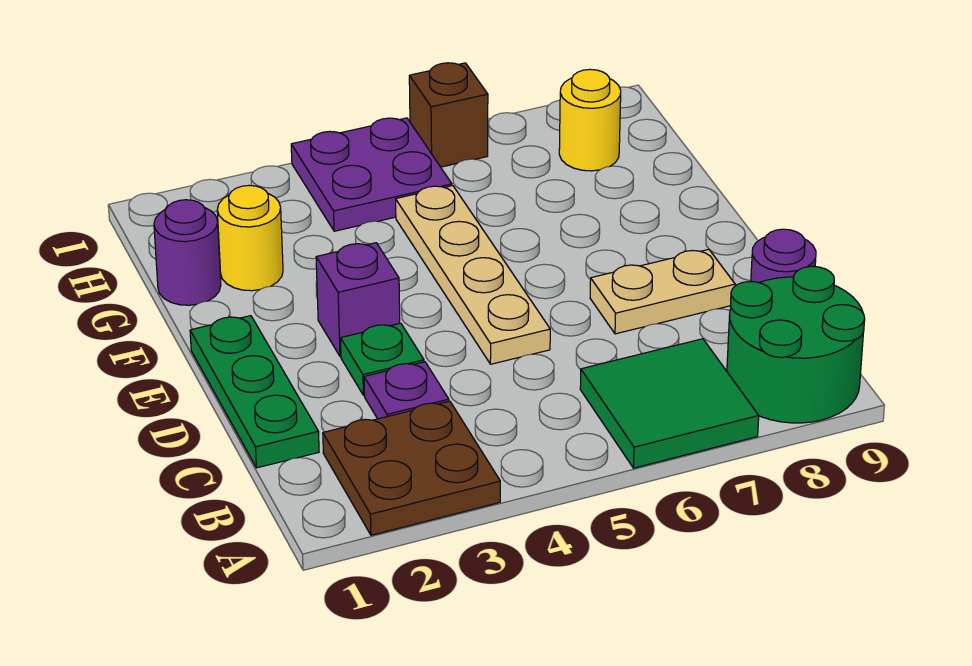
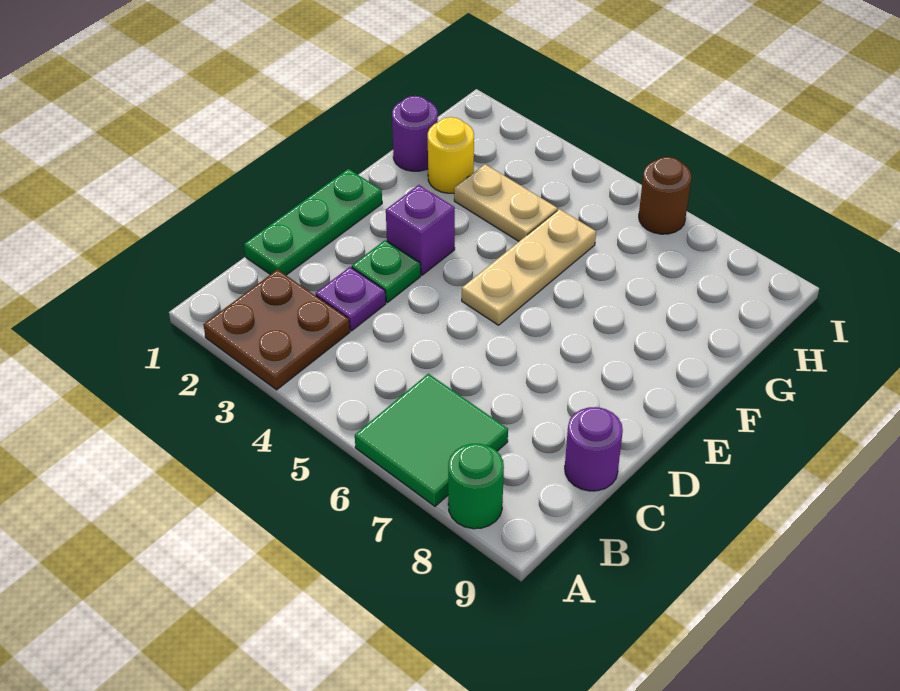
green round brick A8:B9 level 1 -> green round brick A8 level 1
tan plate D5:G5 level 1 -> tan plate E5:G5 level 1
tan plate D7:D8 level 1 -> tan plate G3:G4 level 1
purple plate H4:I5 level 1 -> none
yellow round brick H8 level 1 -> none
brown brick I6 level 1 -> brown round brick I6 level 1

